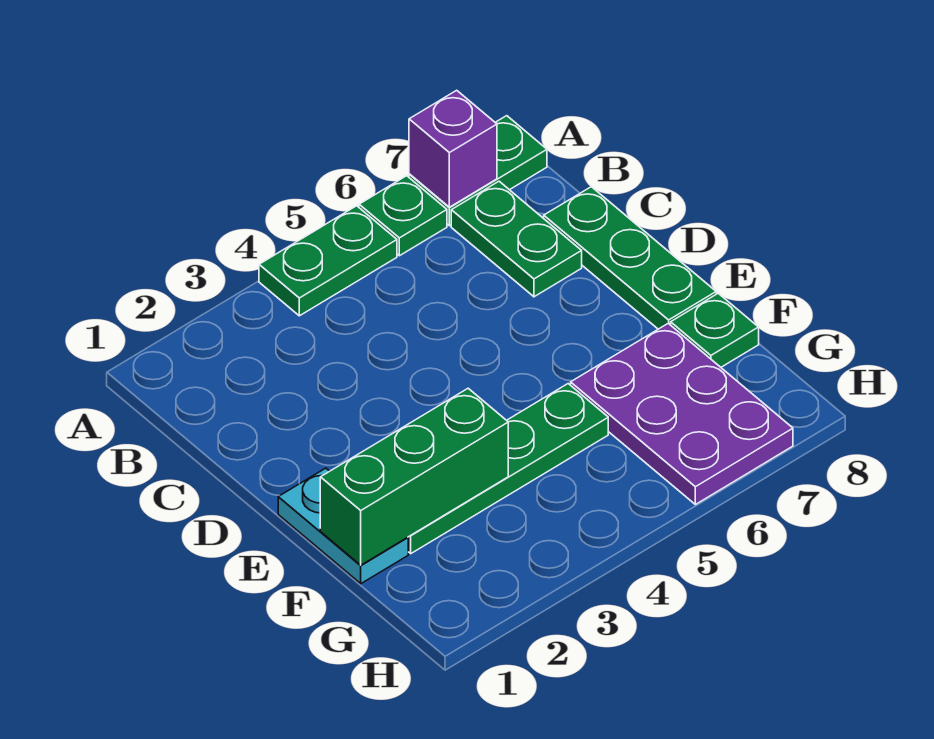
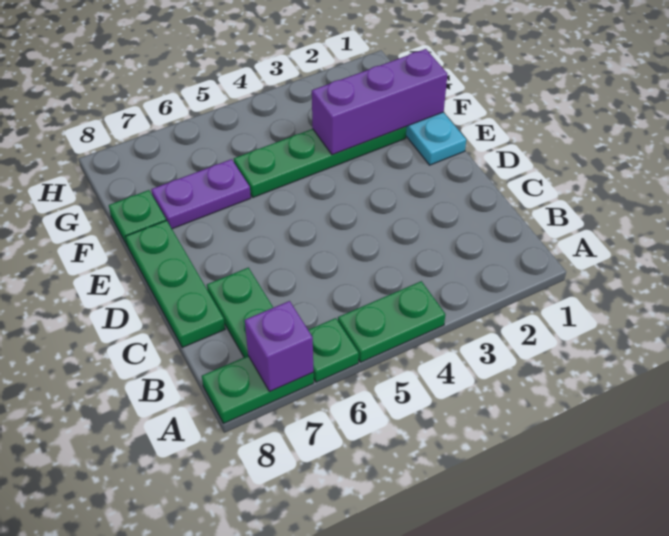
green brick F1:F3 level 2 -> purple brick F1:F3 level 2
purple plate F6:H7 level 1 -> purple plate F6:F7 level 1

